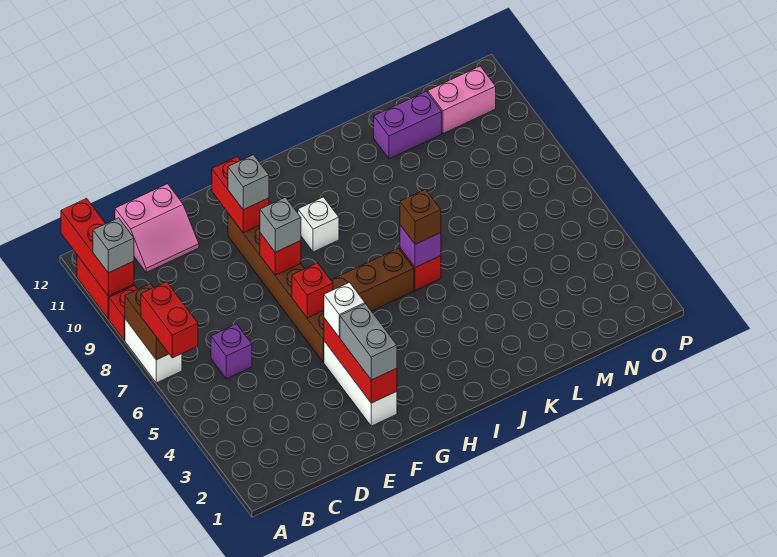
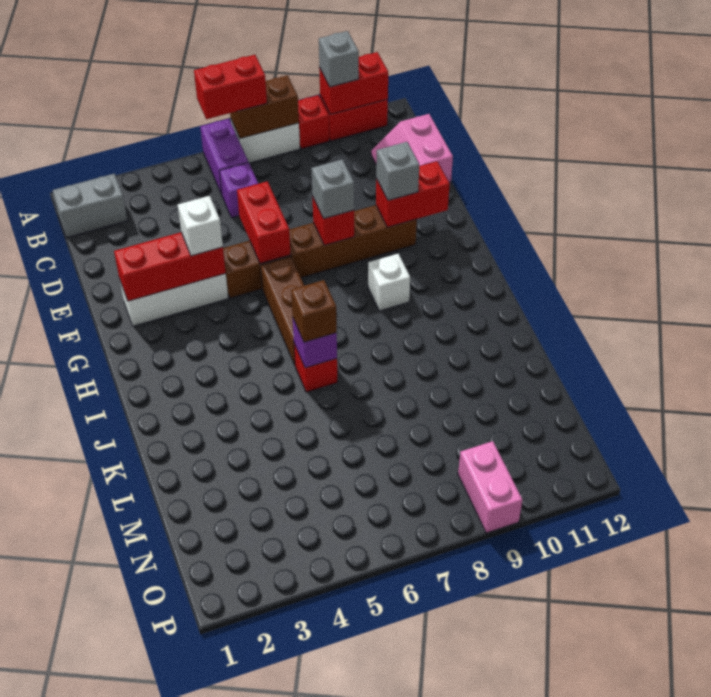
red brick A10:A12 level 2 -> red brick A10:A11 level 2
grey brick F2:F3 level 3 -> grey brick B1:B2 level 1
red brick F6 level 2 -> red brick E6:F6 level 2
purple brick L11:M11 level 1 -> purple brick A6:B6 level 1
pink brick N11:O11 level 1 -> pink brick O9:P9 level 1

